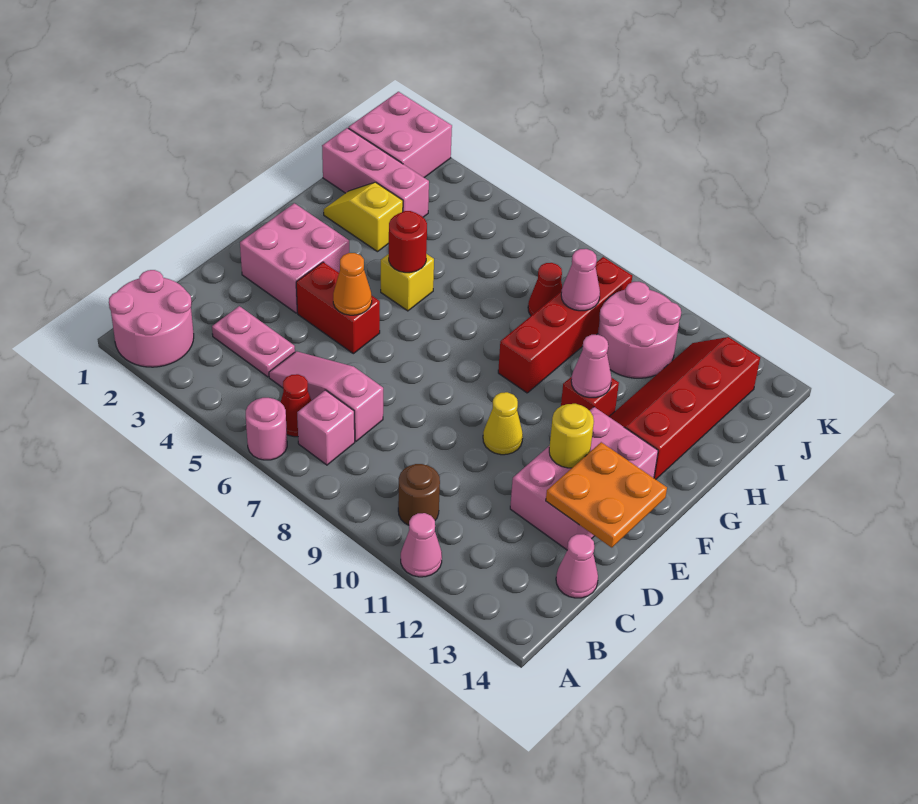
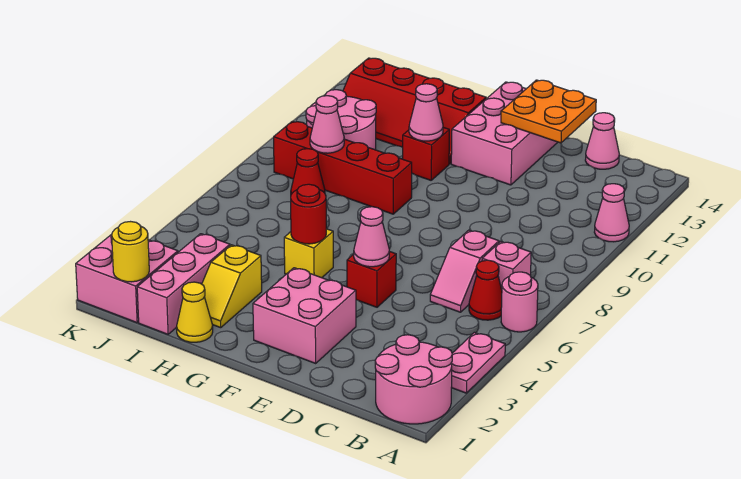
brown round brick B10 level 1 -> none
pink plate C3:C4 level 1 -> pink plate A3:A4 level 1
pink slope C5:C7 level 1 top 7 -> pink slope C6:C7 level 1 top 7
pink brick D12:F13 level 1 -> pink brick E12:F14 level 1
red brick E4:E5 level 1 -> red brick E5 level 1
orange cone E5 level 2 -> pink cone E5 level 2
yellow cone E10 level 1 -> yellow cone H1 level 1
yellow round brick E12 level 2 -> yellow round brick J1 level 2

